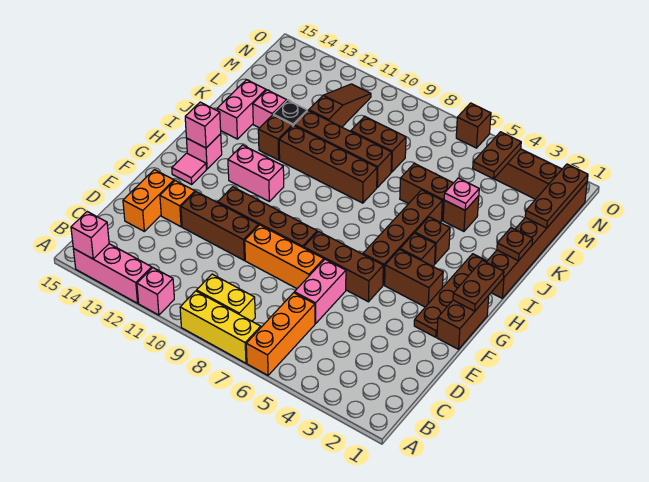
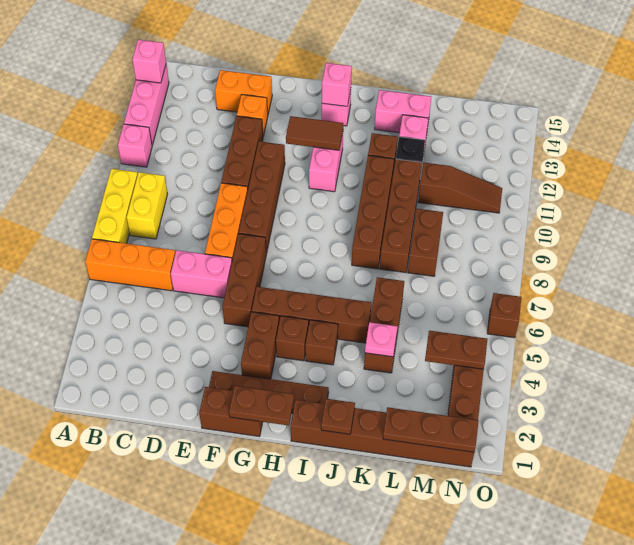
none -> brown tile G12:H12 level 2
pink tile G14 level 1 -> none

